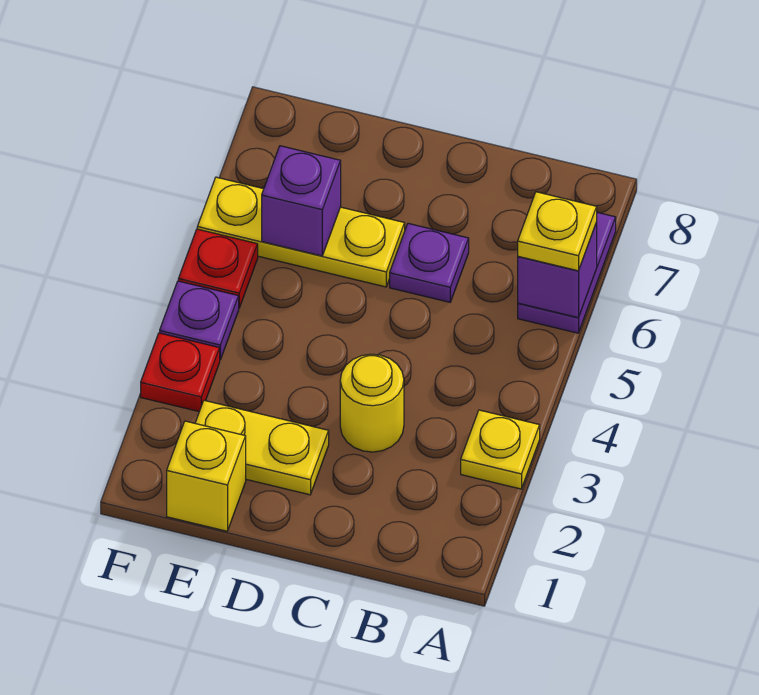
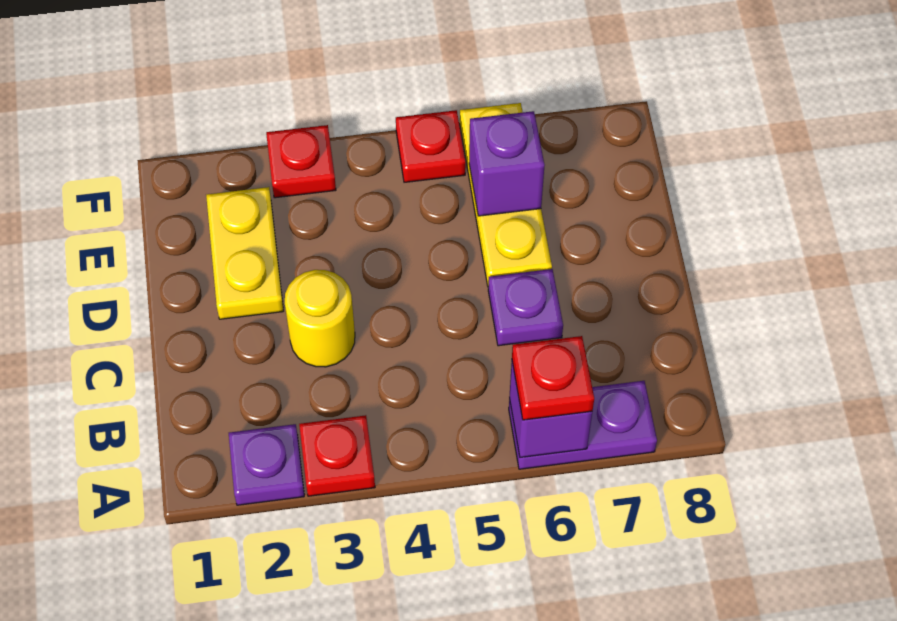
yellow plate A3 level 1 -> red plate A3 level 1
yellow plate A6 level 3 -> red plate A6 level 3
yellow brick E1 level 1 -> none
purple plate F4 level 1 -> purple plate A2 level 1

